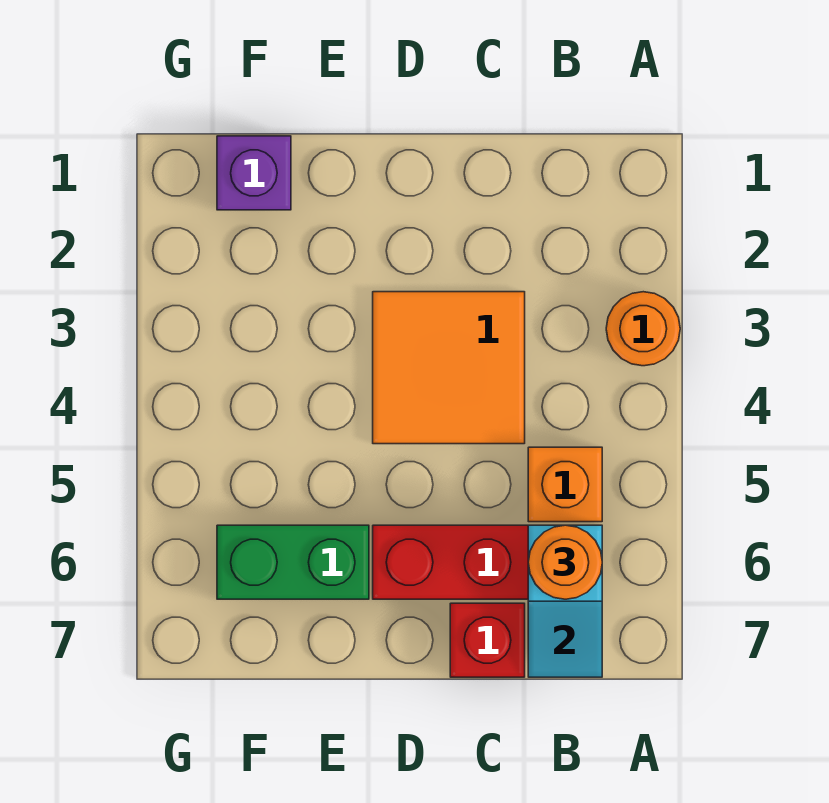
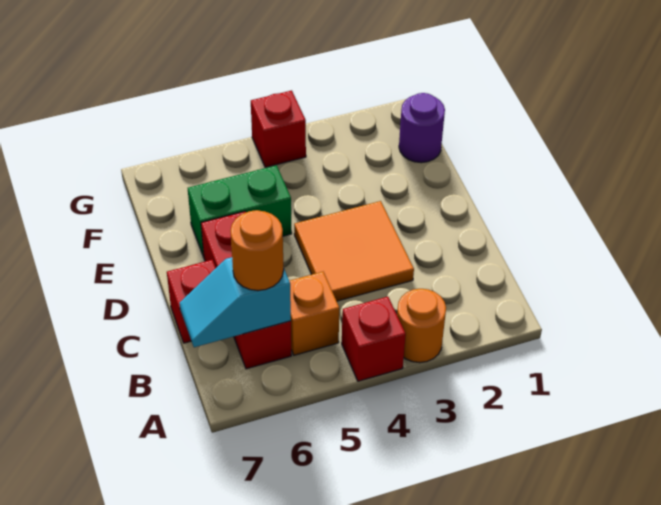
none -> red brick A4 level 1
green brick E6:F6 level 1 -> green brick E5:E6 level 1
purple brick F1 level 1 -> purple round brick F1 level 1
none -> red brick G4 level 1

